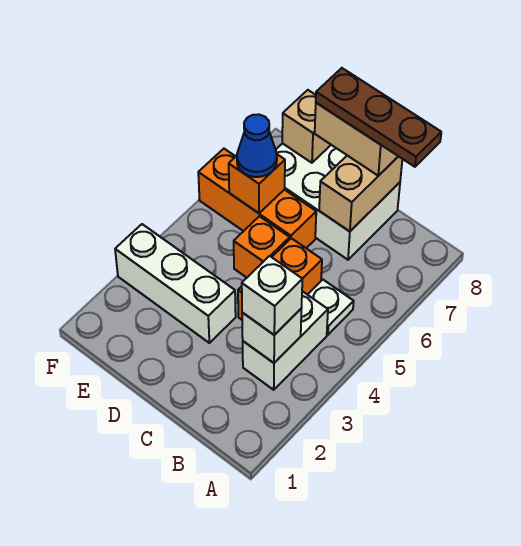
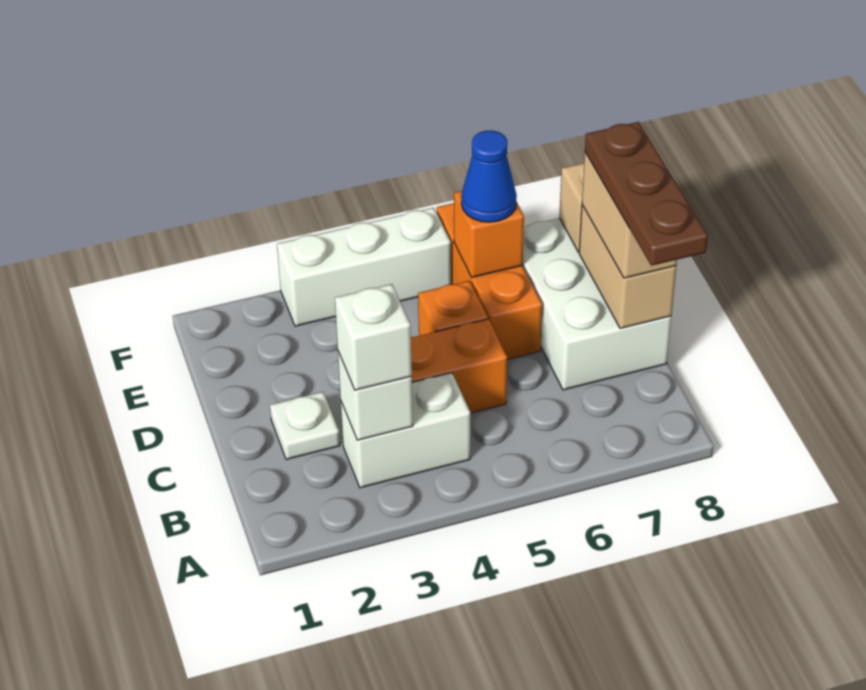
white plate B5 level 1 -> white plate C2 level 1
tan brick C7:C8 level 2 -> tan brick C8:D8 level 2
white brick D3:F3 level 1 -> white brick F3:F5 level 1

